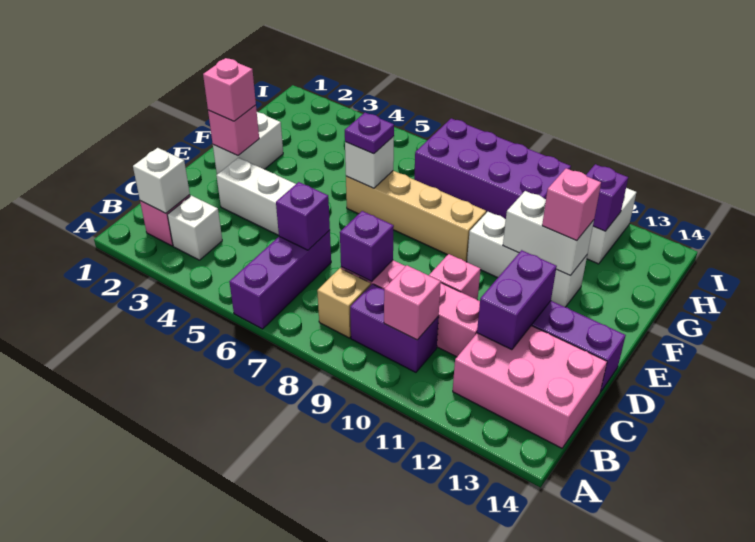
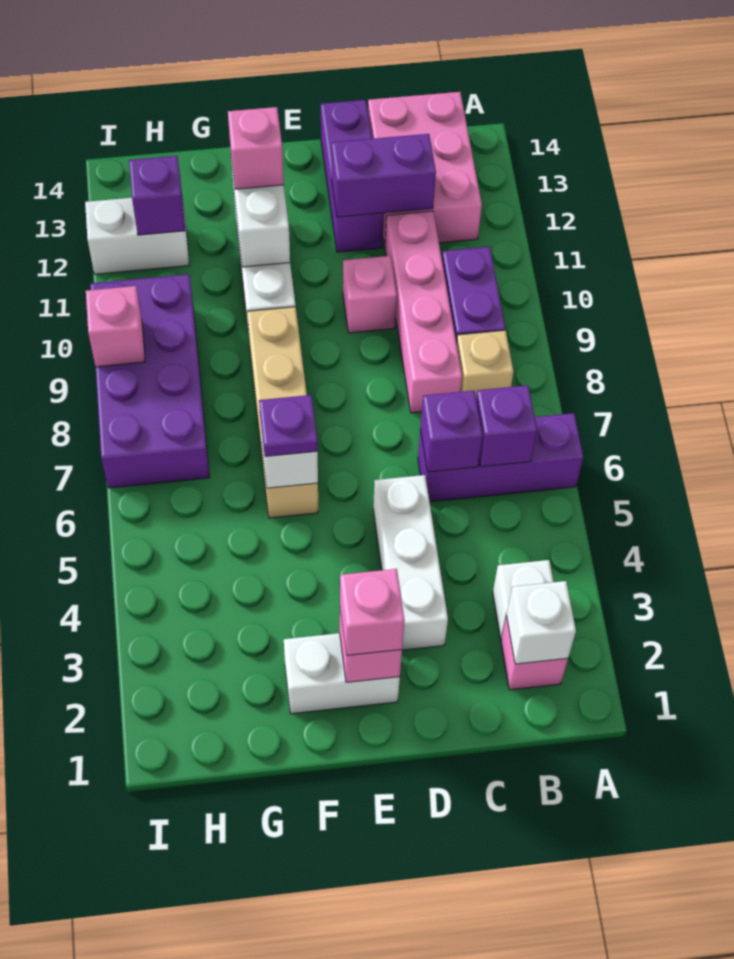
pink brick B10 level 2 -> pink brick I9 level 2
purple brick C8 level 2 -> purple brick B6 level 2

